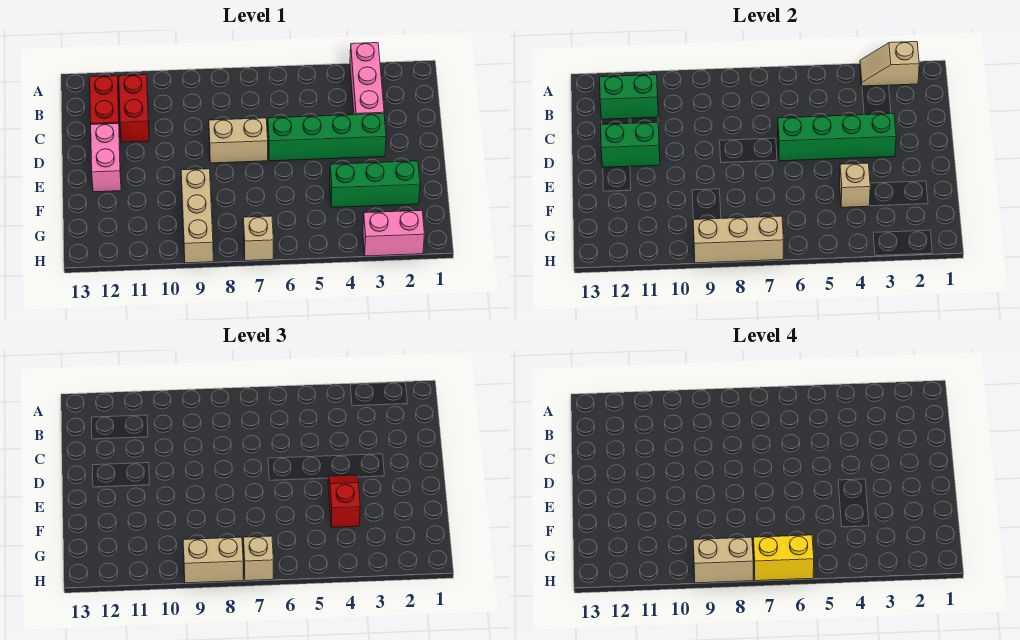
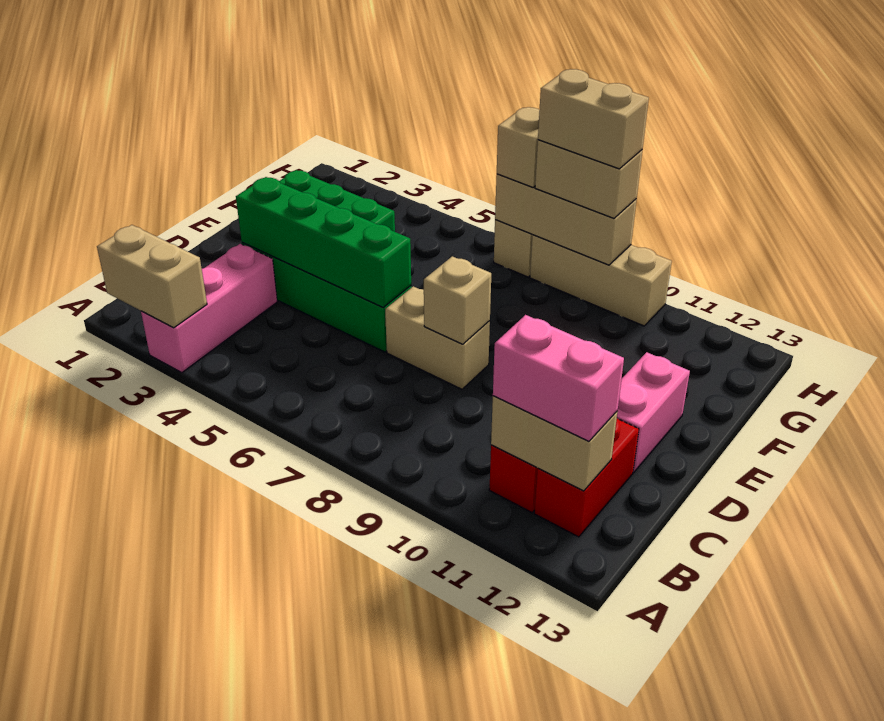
tan slope A2:A3 level 2 top 2 -> tan brick A2:A3 level 2
green brick B11:B12 level 2 -> tan brick B11:B12 level 2
green brick D11:D12 level 2 -> none
red slope E4:F4 level 3 top F -> none
tan brick F4 level 2 -> tan brick D8 level 2
tan brick F9:H9 level 1 -> tan brick H8:H10 level 1
pink brick H2:H3 level 1 -> pink brick B11:B12 level 3
yellow brick H6:H7 level 4 -> none

